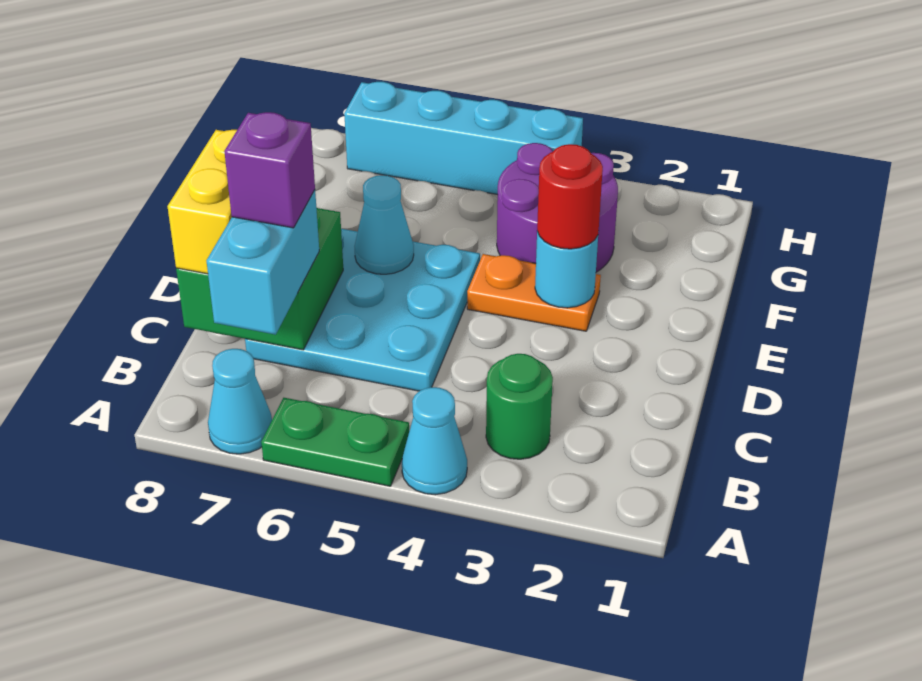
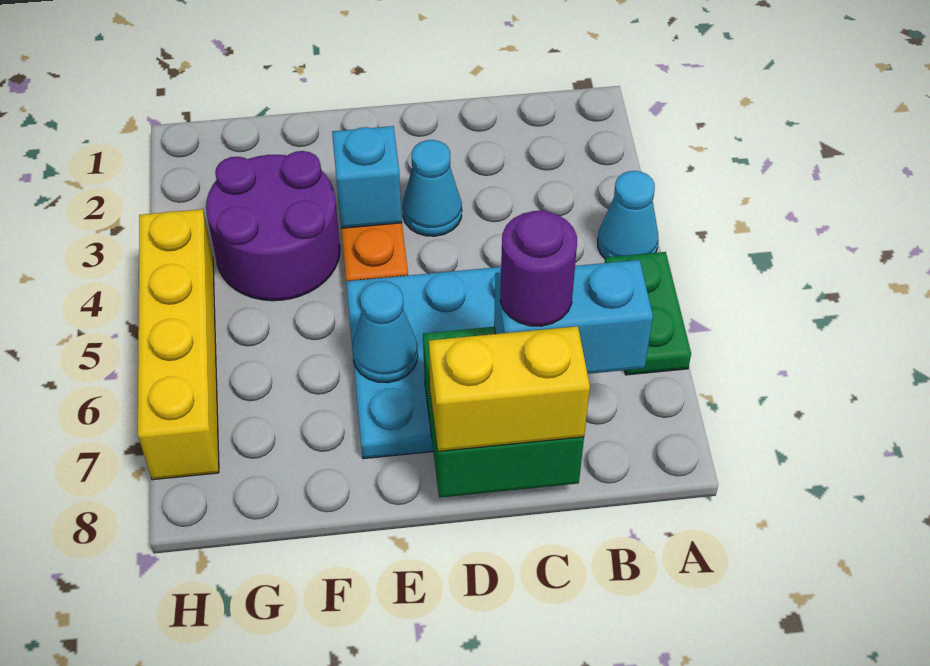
cyan cone A7 level 1 -> cyan cone D3 level 1
green round brick B3 level 1 -> none
purple brick C7 level 4 -> purple round brick C7 level 4
cyan round brick E3 level 2 -> cyan brick E3 level 2
red round brick E3 level 3 -> none
cyan brick H4:H7 level 1 -> yellow brick H4:H7 level 1

